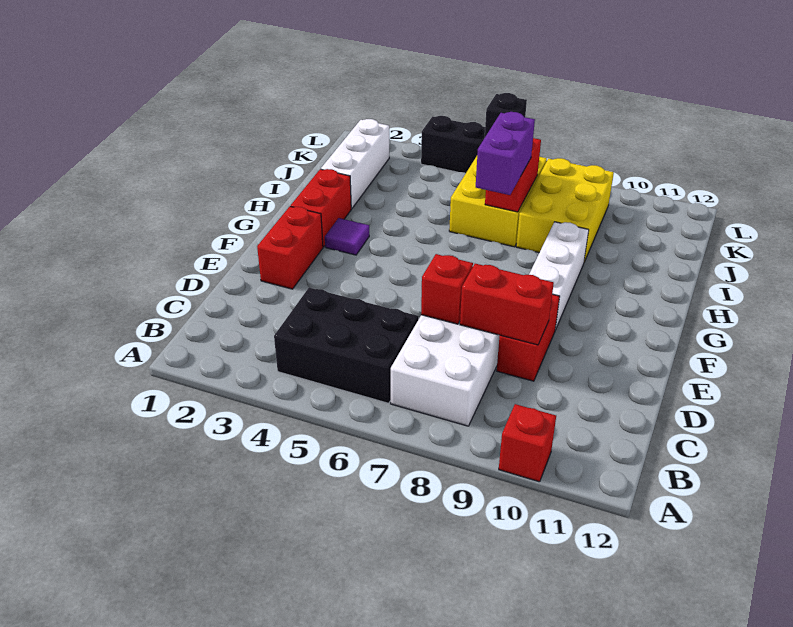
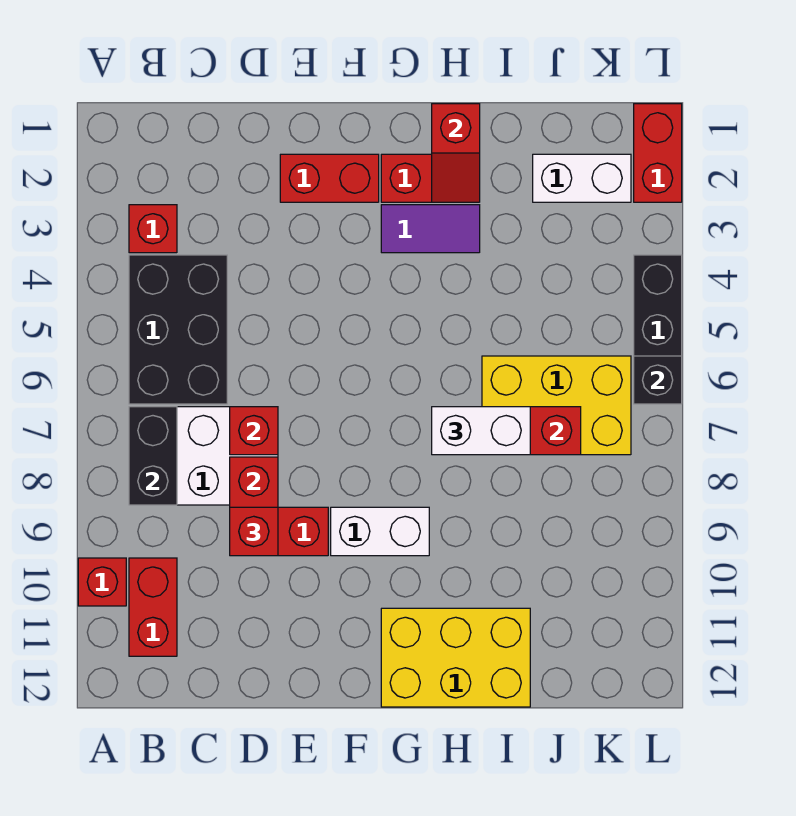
none -> red brick B3 level 1
none -> black brick B7:B8 level 2
none -> red brick B10:B11 level 1
none -> red brick D9 level 3
white brick F9:H9 level 1 -> white brick F9:G9 level 1
purple tile G3 level 1 -> purple tile G3:H3 level 1
none -> red slope H1:H2 level 2 top 1
purple brick H7:I7 level 3 -> white brick H7:I7 level 3
white brick I2:K2 level 1 -> white brick J2:K2 level 1
yellow brick I8:K9 level 1 -> yellow brick G11:I12 level 1
none -> red brick L1:L2 level 1

